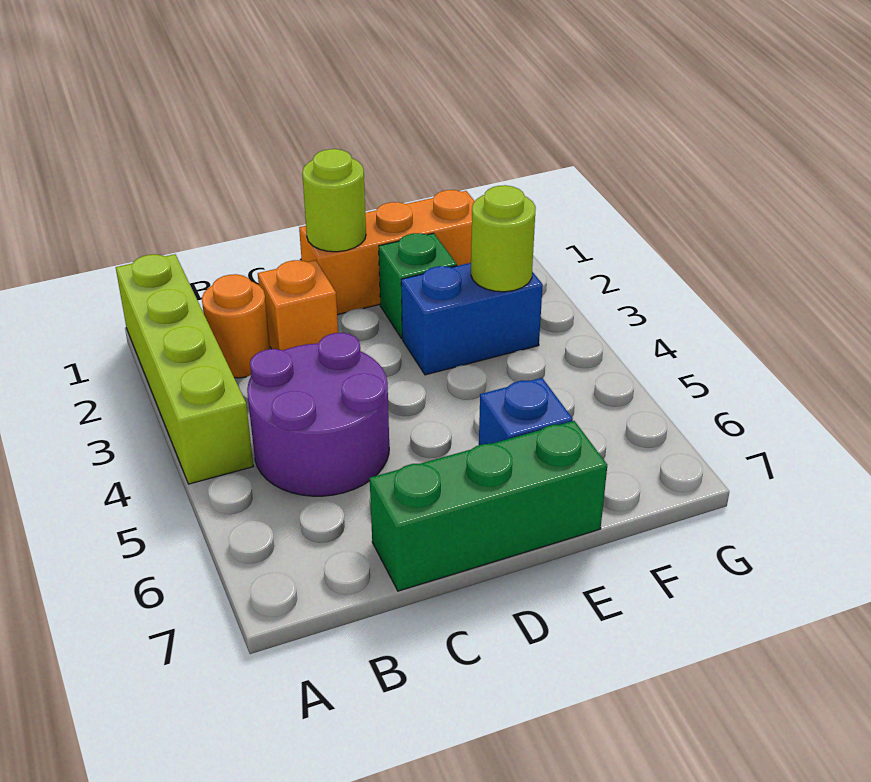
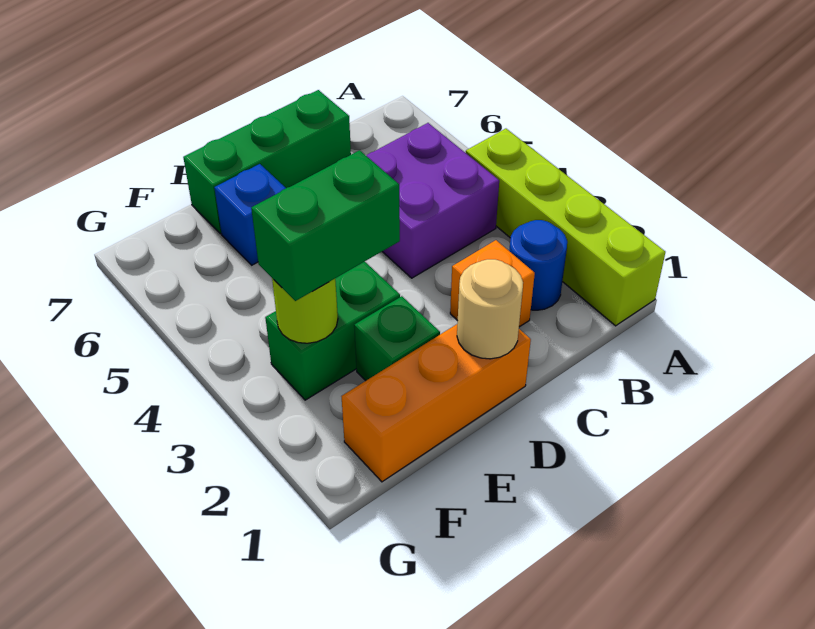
orange round brick B2 level 1 -> blue round brick B2 level 1
purple round brick B4:C5 level 1 -> purple brick B4:C5 level 1
lime round brick D1 level 2 -> tan round brick D1 level 2
blue brick E3:F3 level 1 -> green brick E3:F3 level 1
none -> green brick E3:F3 level 3

